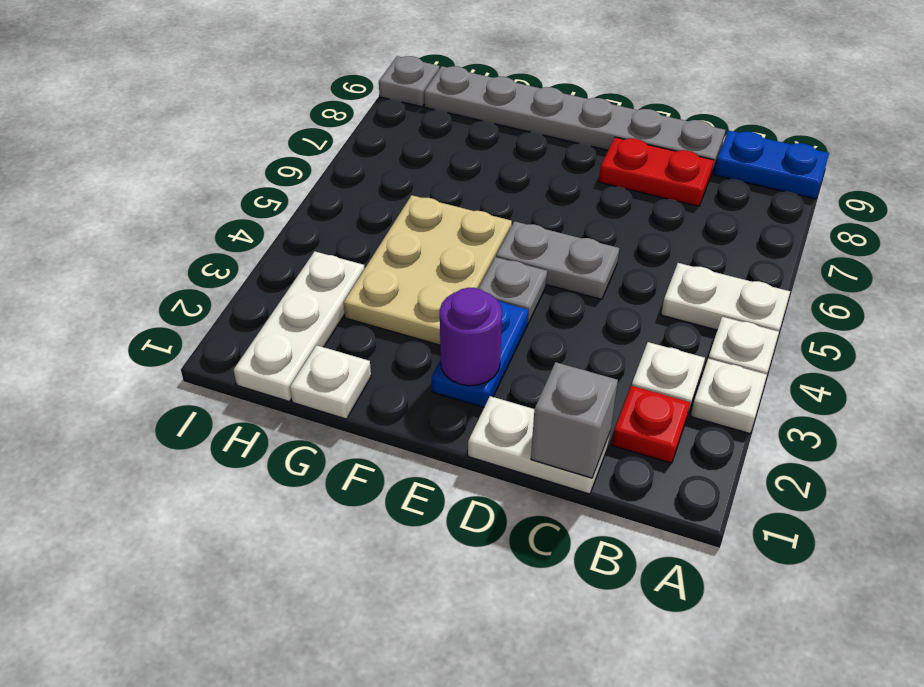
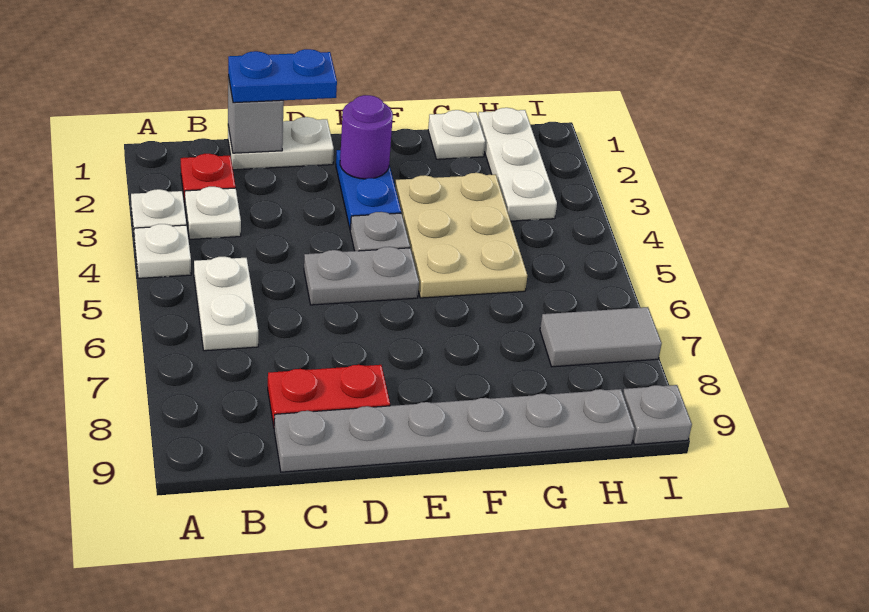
white plate A5:B5 level 1 -> white plate B5:B6 level 1
blue plate A9:B9 level 1 -> blue plate C1:D1 level 3
none -> grey tile H7:I7 level 1

